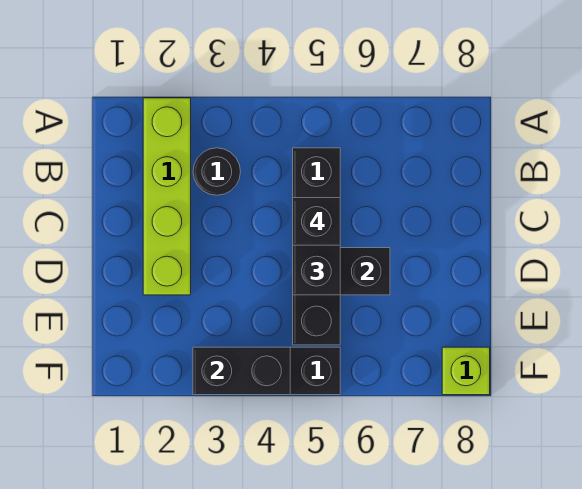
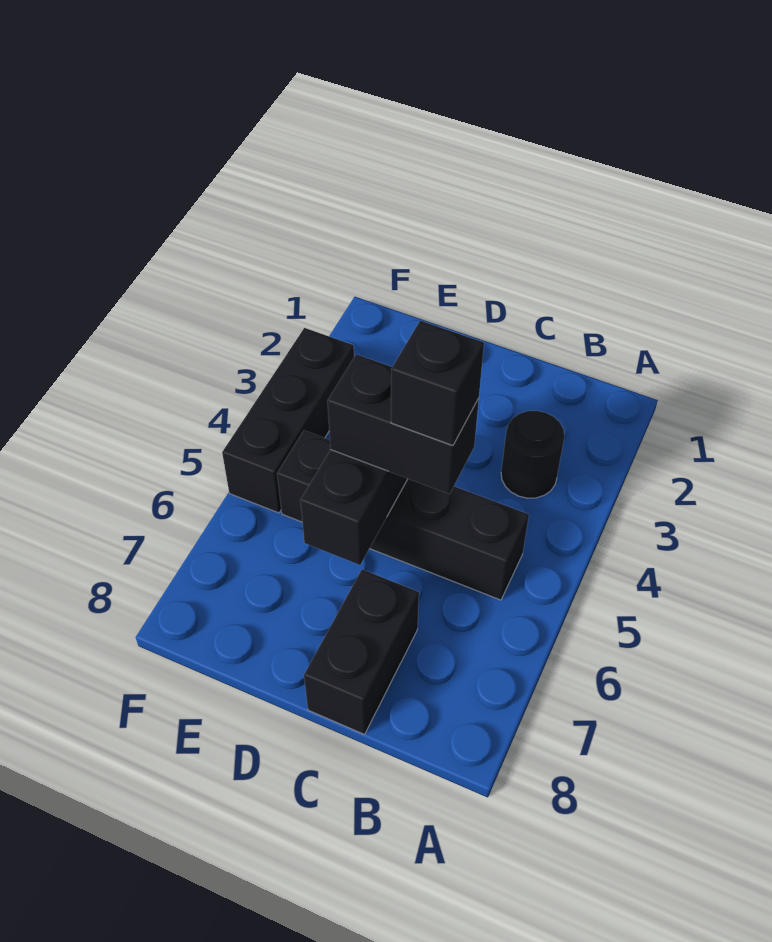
lime brick A2:D2 level 1 -> none
black brick F3:F4 level 2 -> black brick C7:C8 level 1
lime brick F8 level 1 -> none

